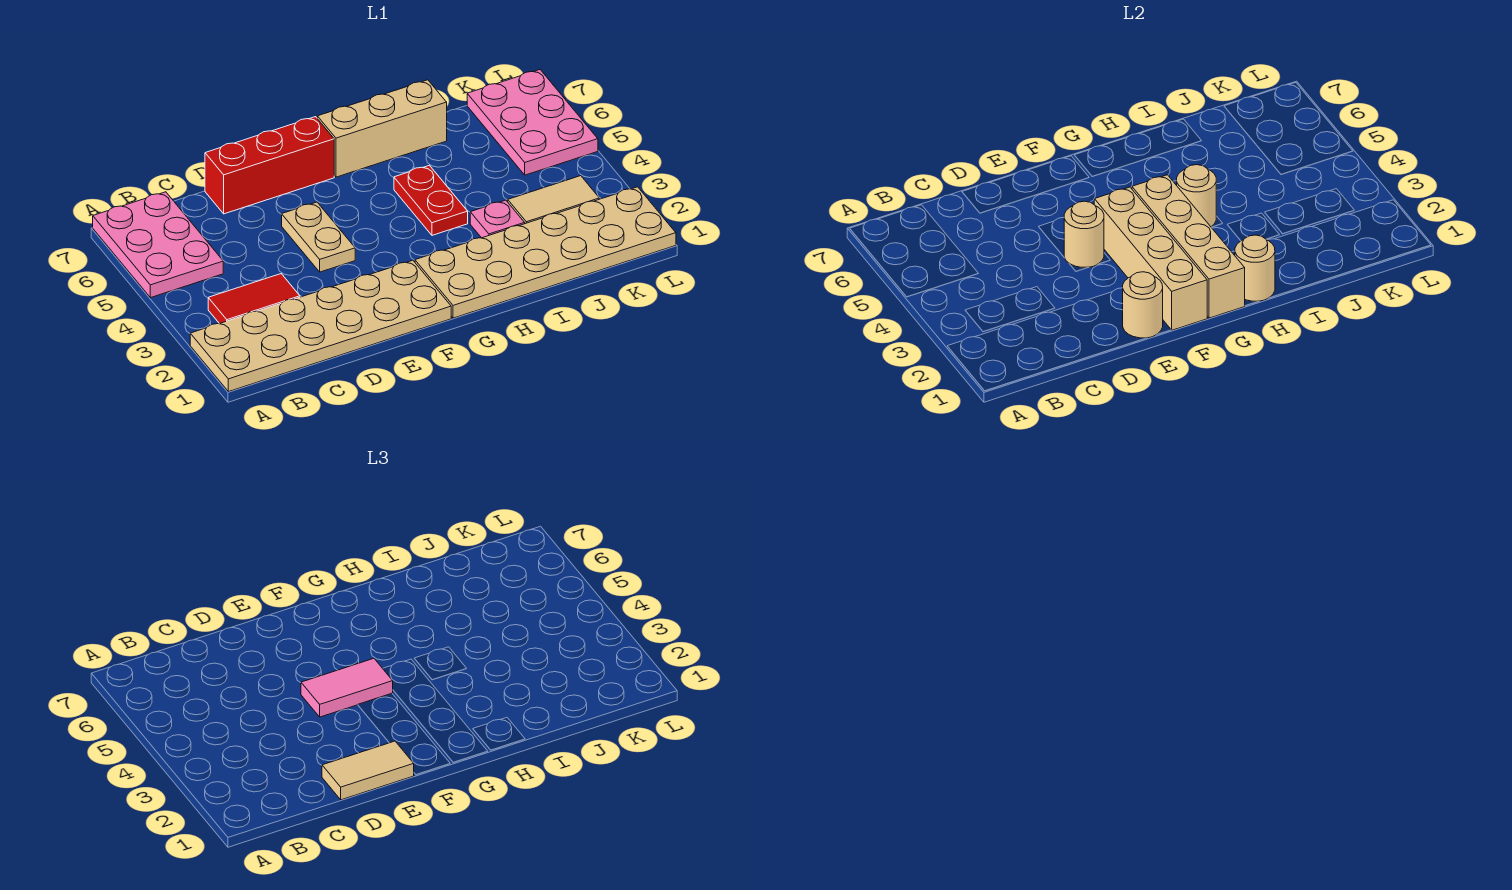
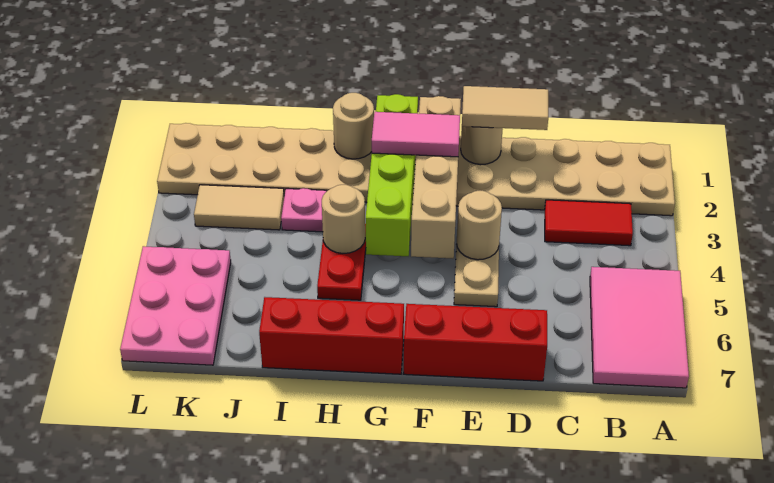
pink plate A5:B7 level 1 -> pink tile A5:B7 level 1
pink tile E4:F4 level 3 -> pink tile F2:G2 level 3
tan brick G1:G4 level 2 -> lime brick G1:G4 level 2
tan brick G7:I7 level 1 -> red brick G7:I7 level 1

